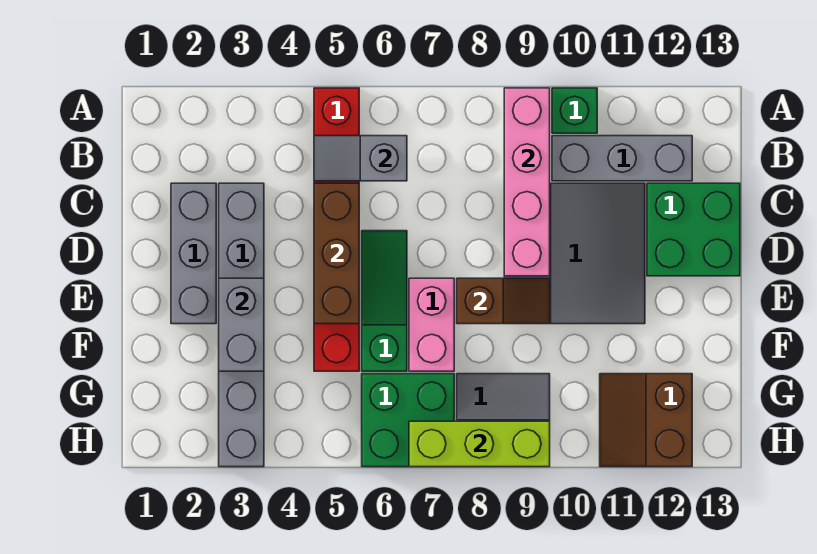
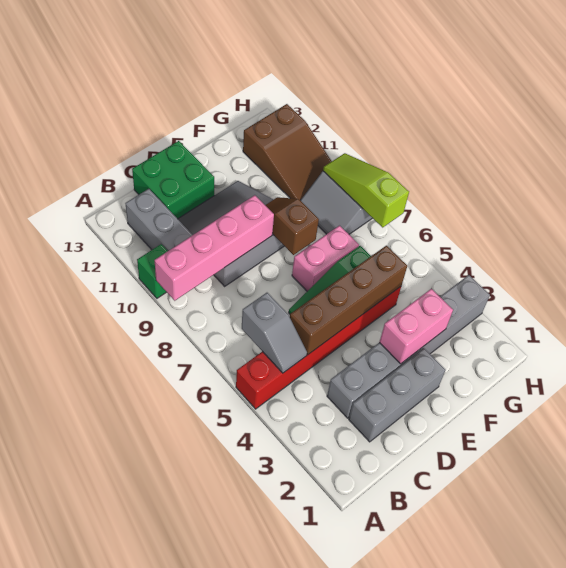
brown brick C5:E5 level 2 -> brown brick C5:F5 level 2
grey brick E3:F3 level 2 -> pink brick E3:F3 level 2
green brick G6:H7 level 1 -> none
brown slope G11:H12 level 1 top 12 -> brown slope G10:H12 level 1 top 12
lime brick H7:H9 level 2 -> lime slope H7:H9 level 2 top 7

